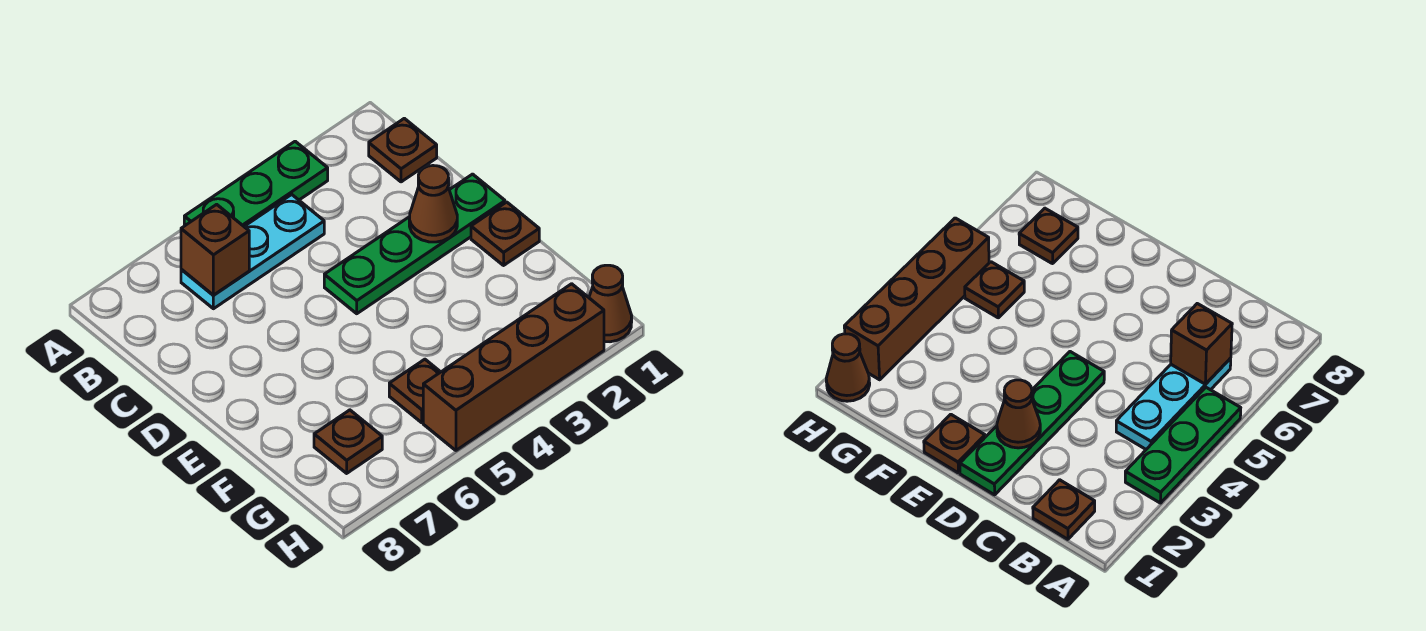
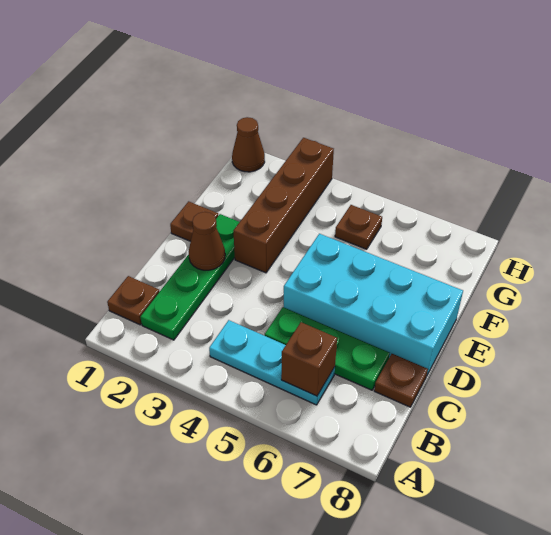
green plate A3:A5 level 1 -> green plate C5:C7 level 1
green plate D1:D4 level 1 -> green plate B2:E2 level 1
none -> cyan brick D5:E8 level 1
brown plate G7 level 1 -> brown plate C8 level 1
brown brick H2:H5 level 1 -> brown brick E3:H3 level 1

